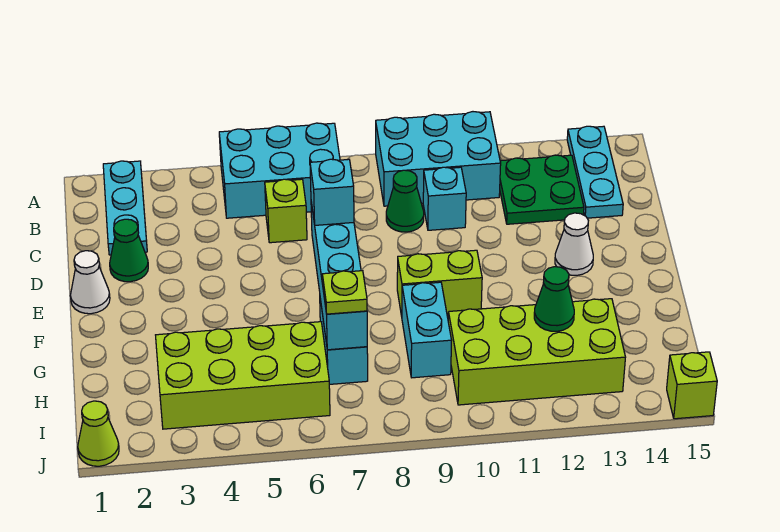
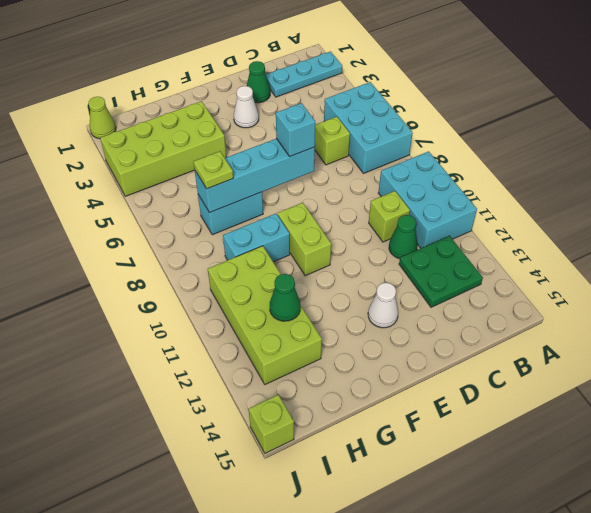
cyan plate A14:C14 level 1 -> none
green cone C9 level 1 -> green cone C11 level 1
cyan brick C10 level 1 -> lime brick C10 level 1
white cone E1 level 1 -> white cone E3 level 1
lime brick H3:I6 level 1 -> lime brick G3:J4 level 1

